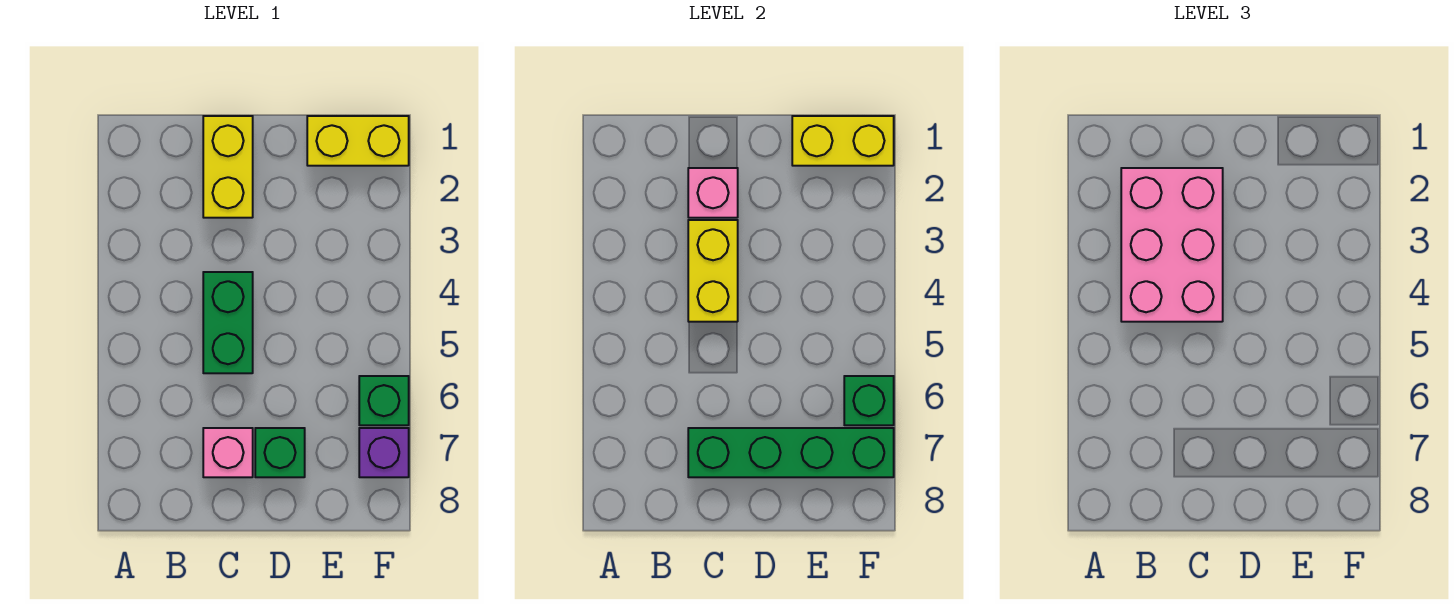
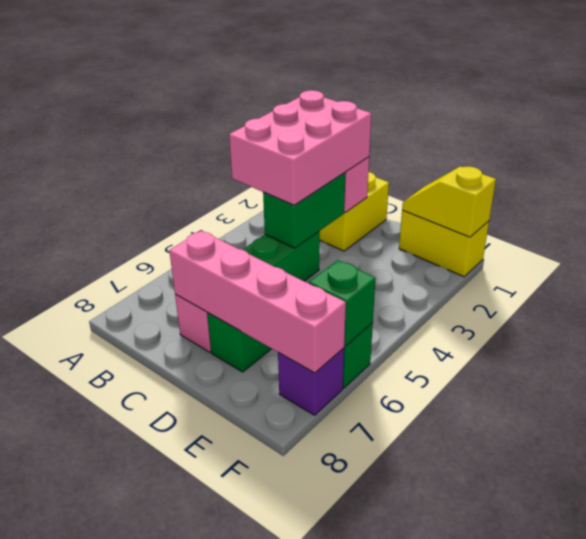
yellow brick C3:C4 level 2 -> green brick C3:C4 level 2
green brick C7:F7 level 2 -> pink brick C7:F7 level 2
yellow brick E1:F1 level 2 -> yellow slope E1:F1 level 2 top F

